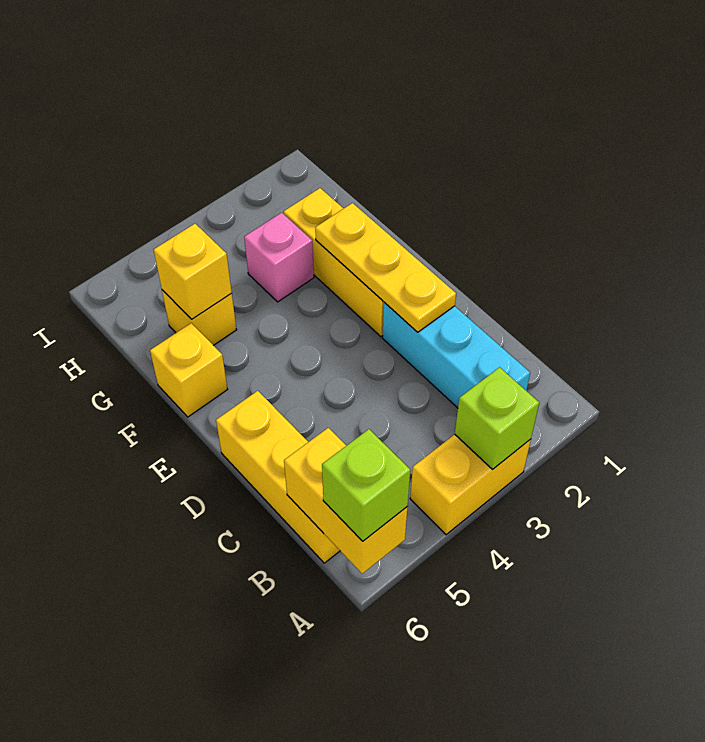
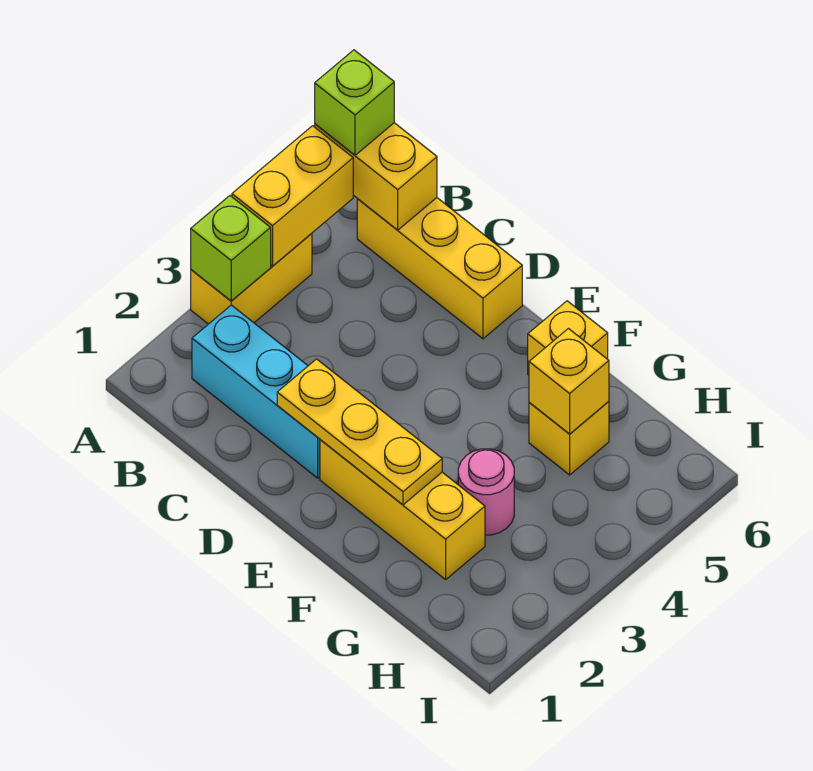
none -> yellow brick A4:A5 level 2
pink brick G3 level 1 -> pink round brick G3 level 1

